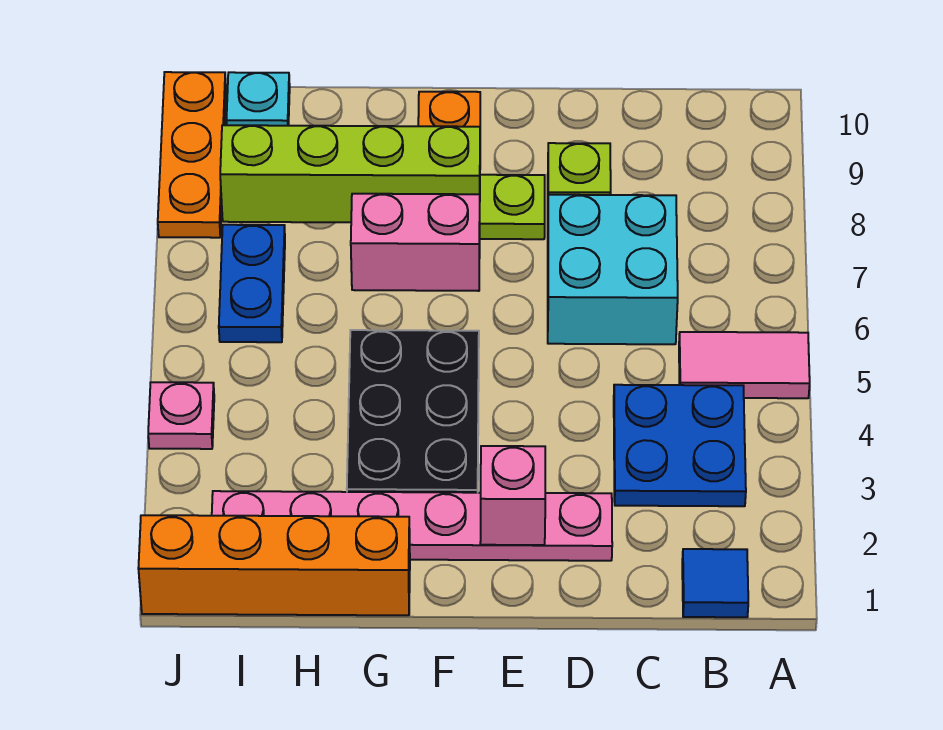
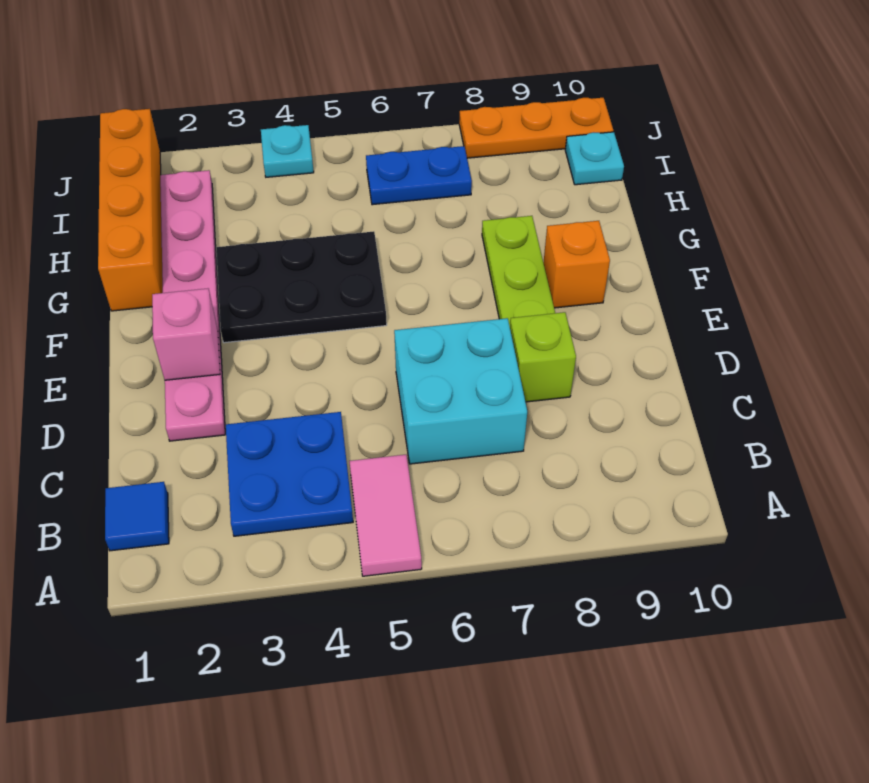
pink brick F7:G7 level 1 -> none
lime brick F8:I8 level 2 -> none
pink plate J4 level 1 -> cyan plate J4 level 1

